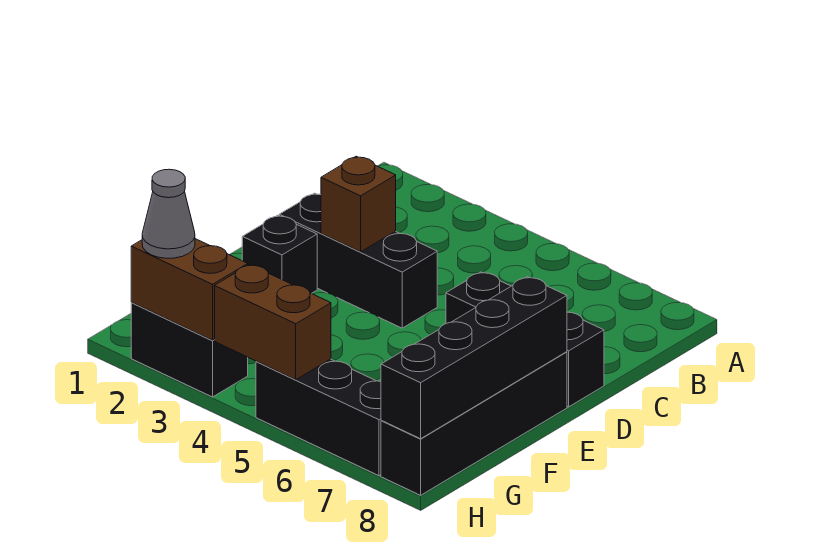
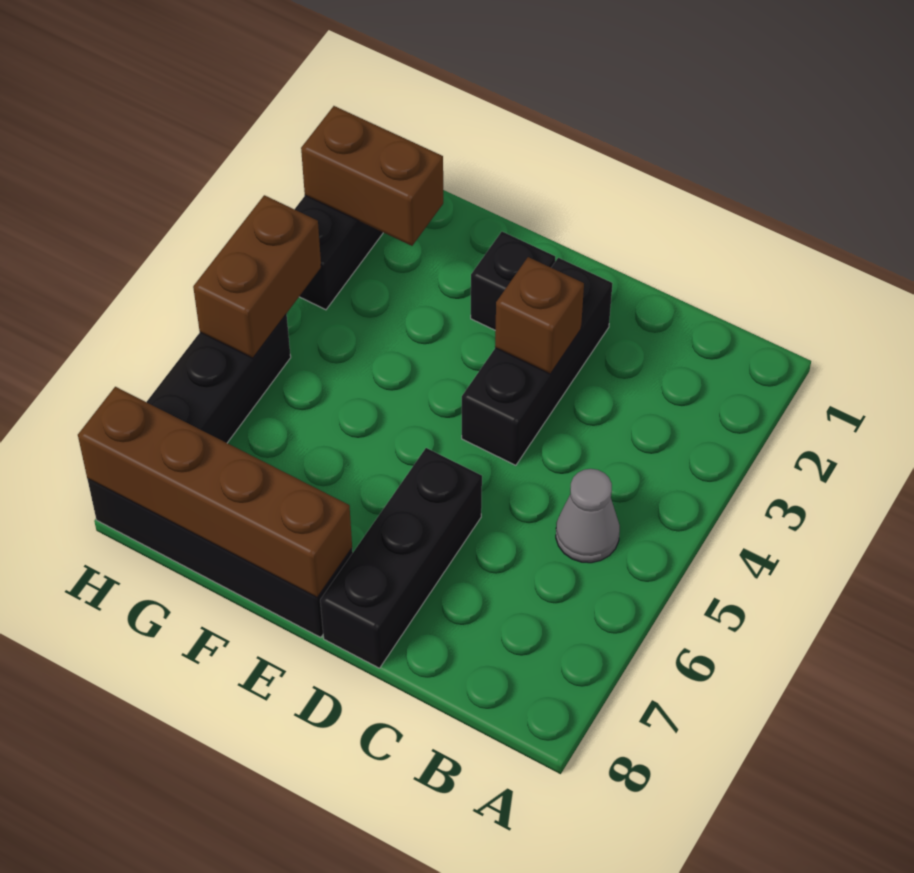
black brick E8:H8 level 2 -> brown brick E8:H8 level 2
brown brick H2:H3 level 2 -> brown brick G2:H2 level 2
grey cone H2 level 3 -> grey cone B5 level 1

